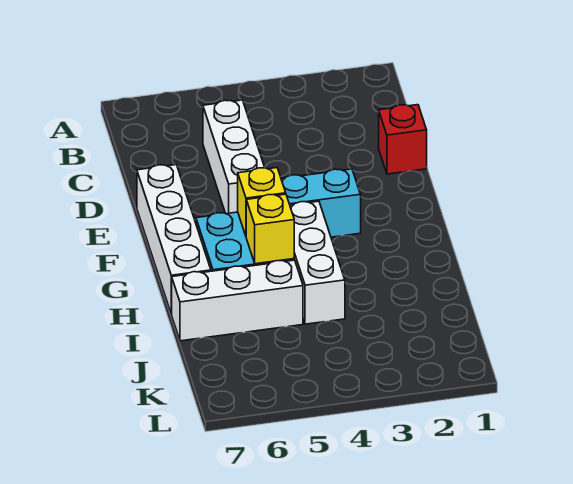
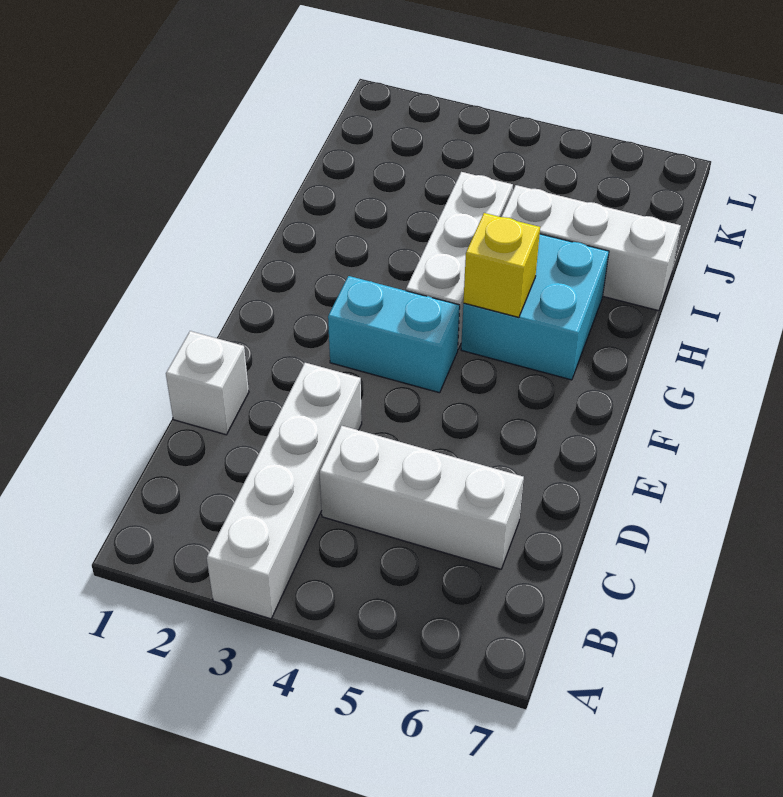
white brick C5:E5 level 1 -> white brick C4:C6 level 1
red brick D1 level 1 -> white brick D1 level 1
white brick E7:H7 level 1 -> white brick A3:D3 level 1
yellow brick H5 level 2 -> none

